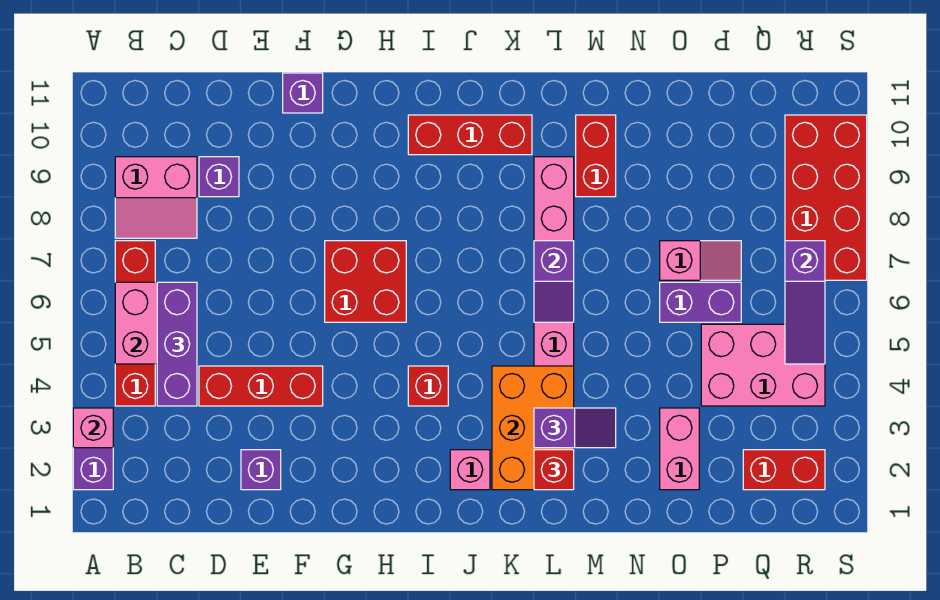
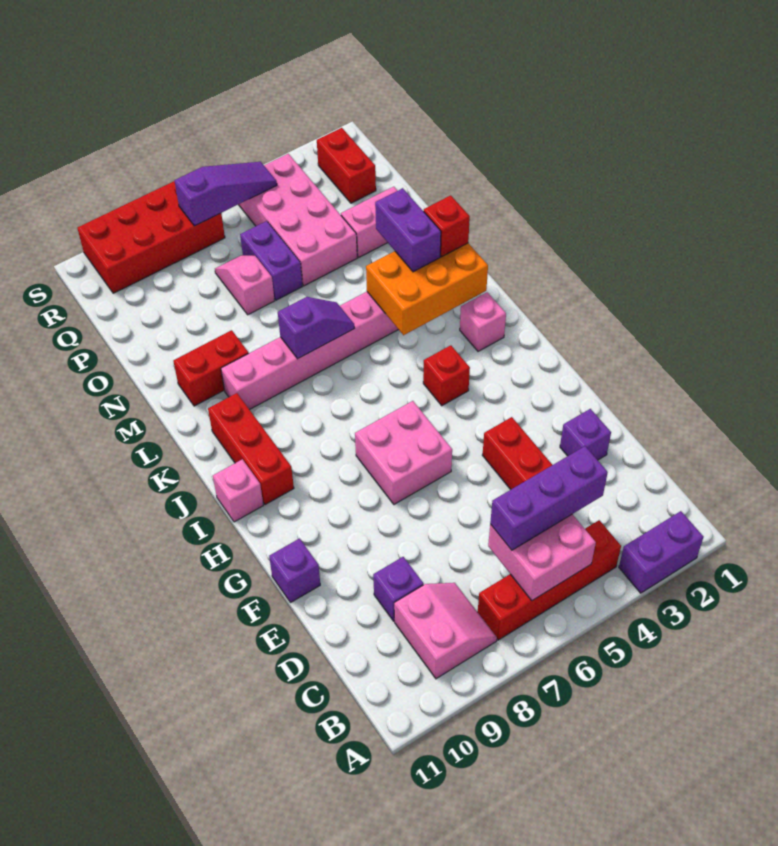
pink brick A3 level 2 -> pink brick I11 level 1
red brick G6:H7 level 1 -> pink brick G6:H7 level 1
purple slope L3:M3 level 3 top L -> purple brick L3:M3 level 3
pink brick P4:R5 level 1 -> pink brick O4:R5 level 1

